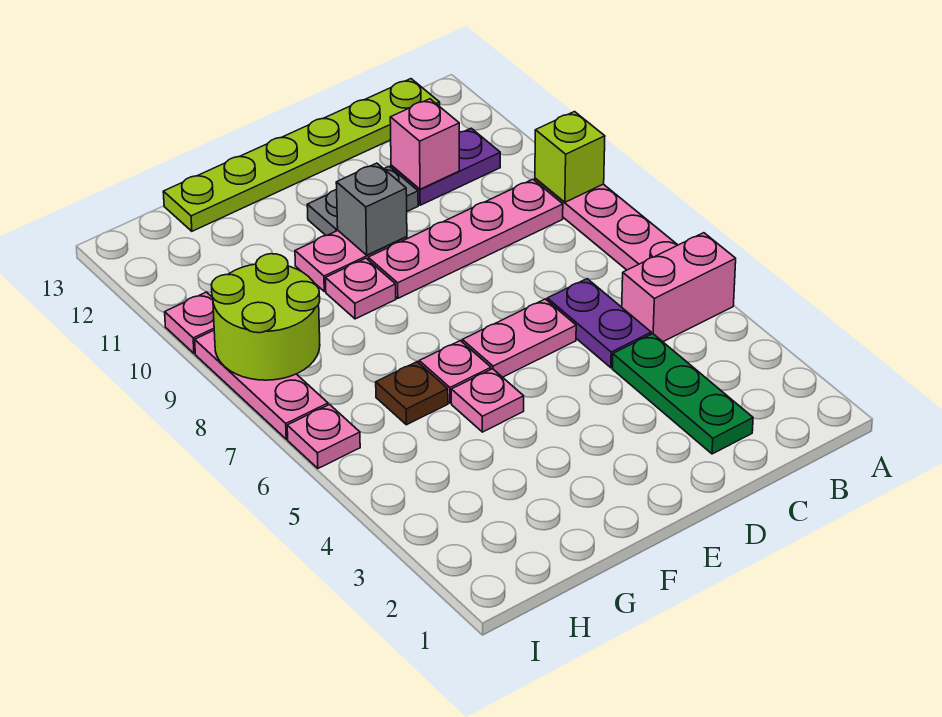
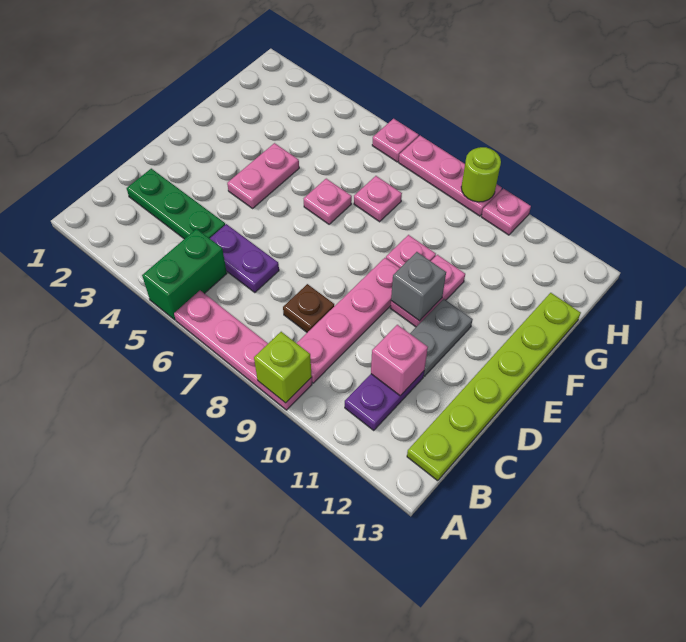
pink brick A5:B5 level 1 -> green brick A5:B5 level 1
pink plate D6:E6 level 1 -> pink plate E4:F4 level 1
pink plate F5 level 1 -> pink plate G7 level 1
brown plate G6 level 1 -> brown plate C8 level 1
lime round brick H8:I9 level 2 -> lime round brick I9 level 2

